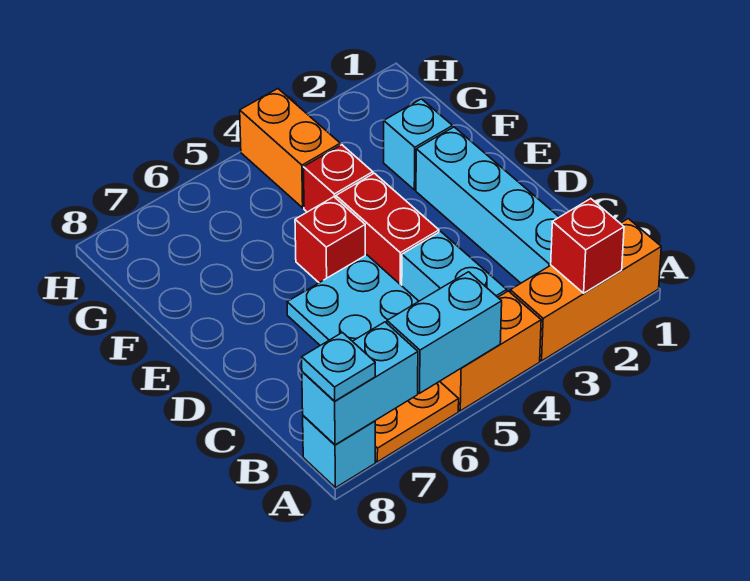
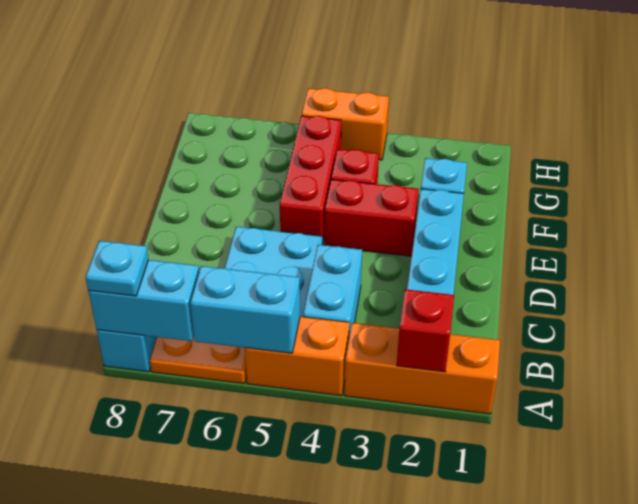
red brick D4:E4 level 1 -> red brick E3:E4 level 1
red brick E5 level 1 -> red brick E5:G5 level 1
orange brick G4:H4 level 1 -> orange brick H4:H5 level 1

